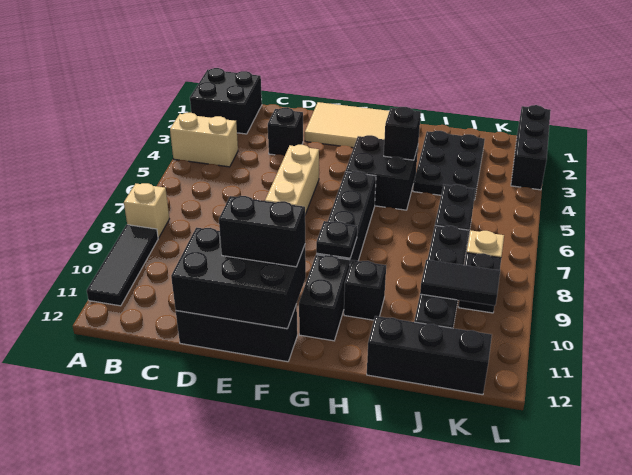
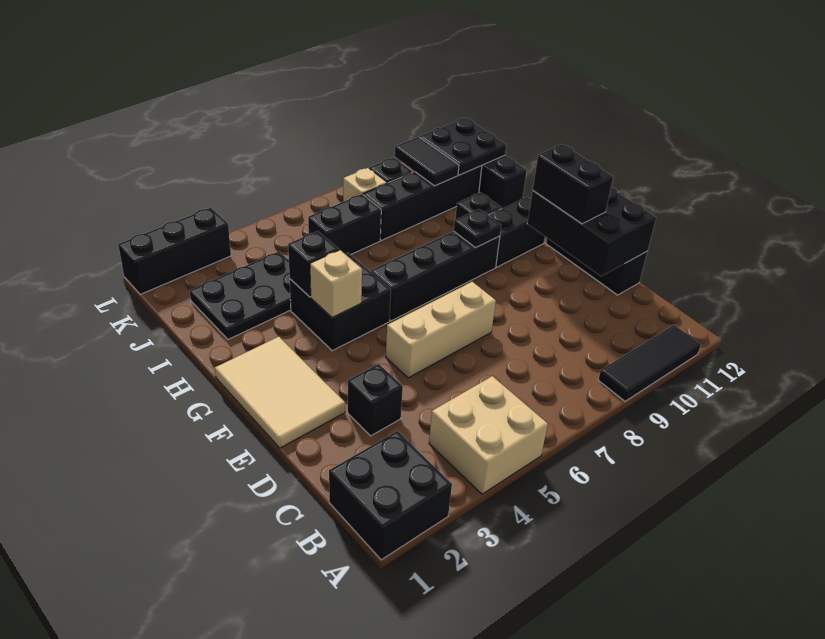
tan brick A4:B4 level 1 -> tan brick A4:B5 level 1
tan brick A8 level 1 -> tan brick G4 level 2
none -> black plate J11:K12 level 2

